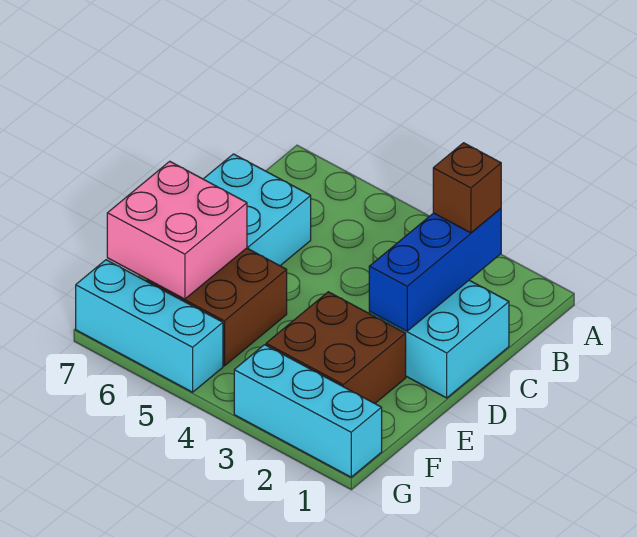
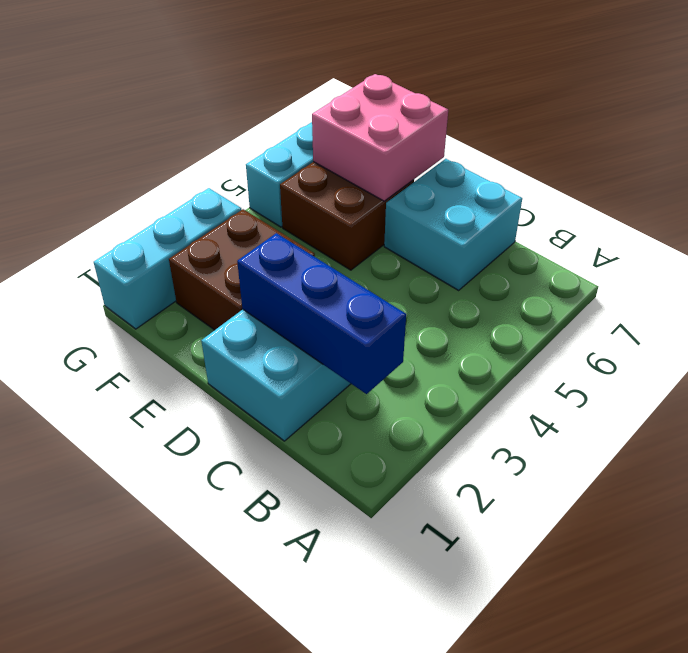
brown brick B2 level 3 -> none

